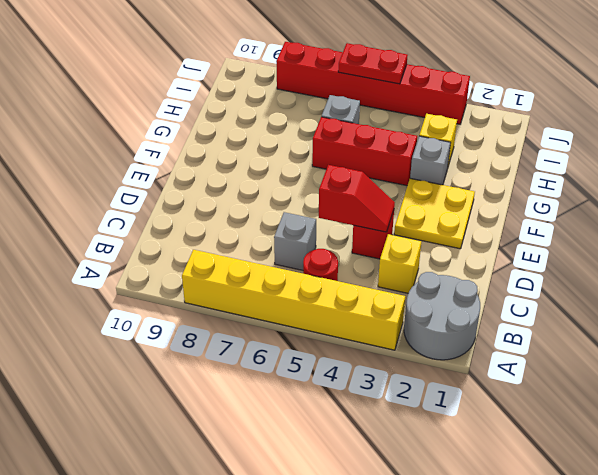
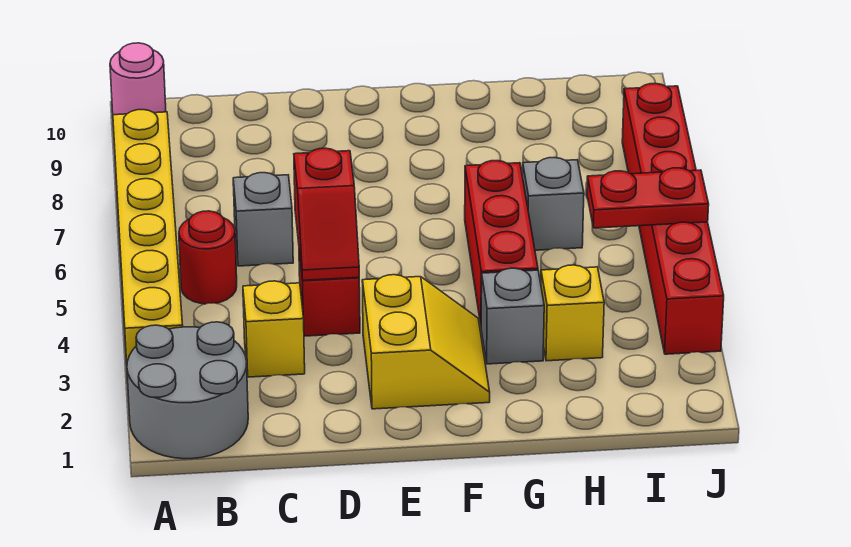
none -> pink round brick A10 level 1
yellow plate E2:F3 level 1 -> yellow slope E2:F3 level 1 top E
red plate J5:J6 level 2 -> red plate I5:J5 level 2

